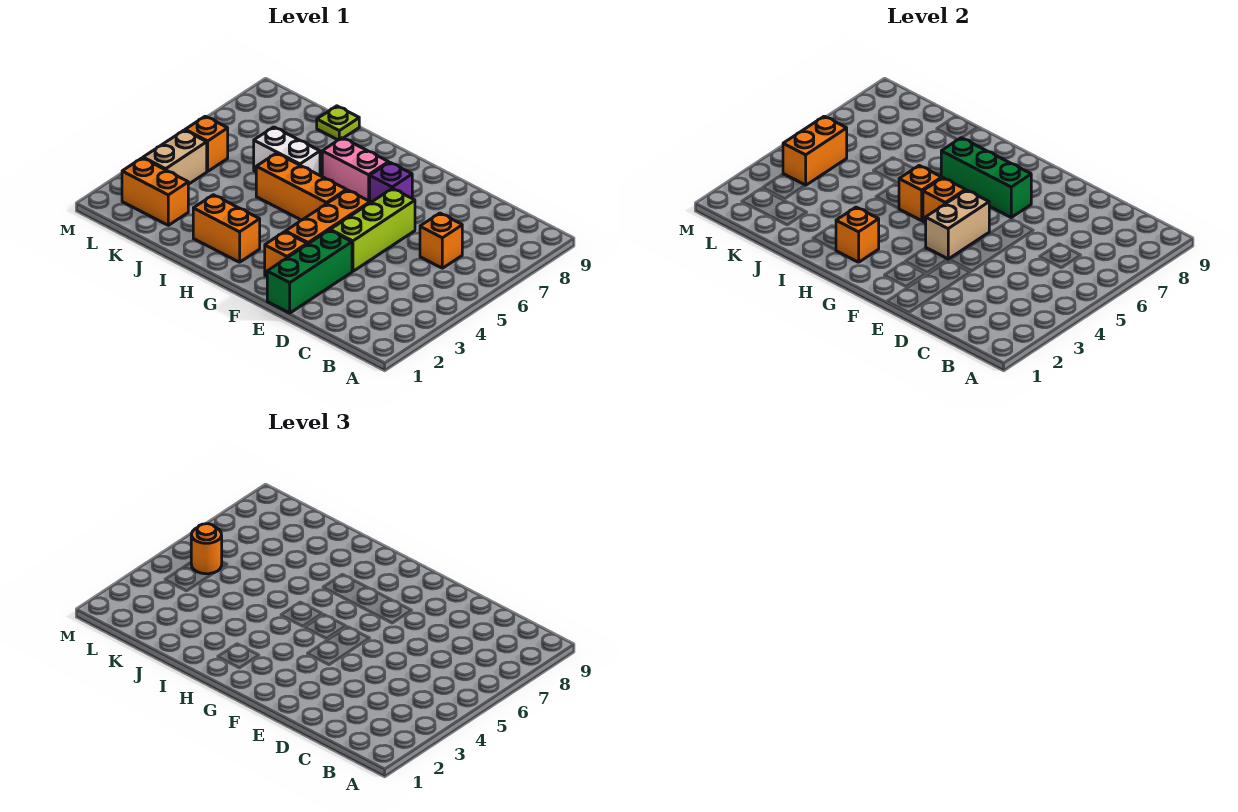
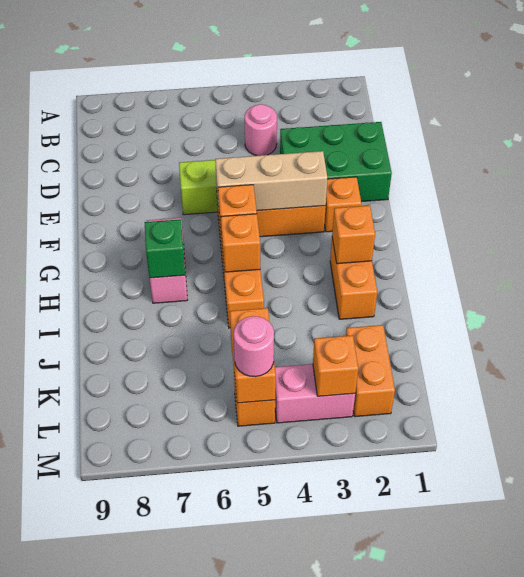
none -> pink round brick C4 level 1
orange brick C6 level 1 -> orange brick L3 level 2
green brick E1:E3 level 1 -> green brick D1:E3 level 1
tan brick F4:F5 level 2 -> tan brick F3:F5 level 2
purple brick F7 level 1 -> none
green brick F7:H7 level 2 -> green brick H7 level 2
white brick I6:J6 level 1 -> none
lime plate J9 level 1 -> none
tan brick L3:L4 level 1 -> pink brick L3:L4 level 1
orange brick L4:L5 level 2 -> orange brick K5:L5 level 2
orange round brick L5 level 3 -> pink round brick L5 level 3

